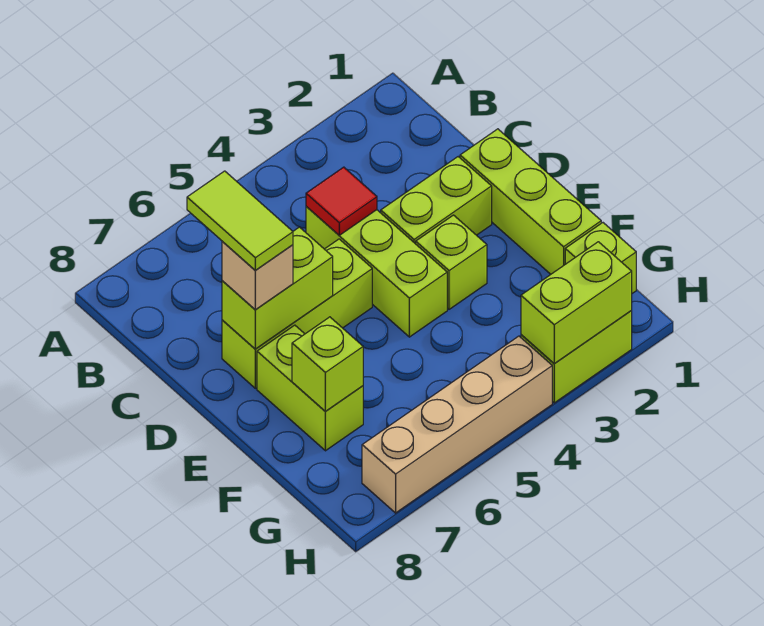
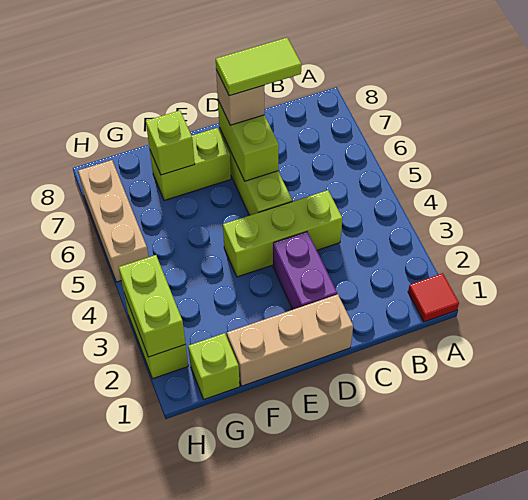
red tile C4 level 2 -> red tile A1 level 1
lime brick D1:F1 level 1 -> tan brick D1:F1 level 1
lime brick D2:D3 level 1 -> purple brick D2:D3 level 1
lime brick E3 level 1 -> none
tan brick H4:H7 level 1 -> tan brick H5:H7 level 1

